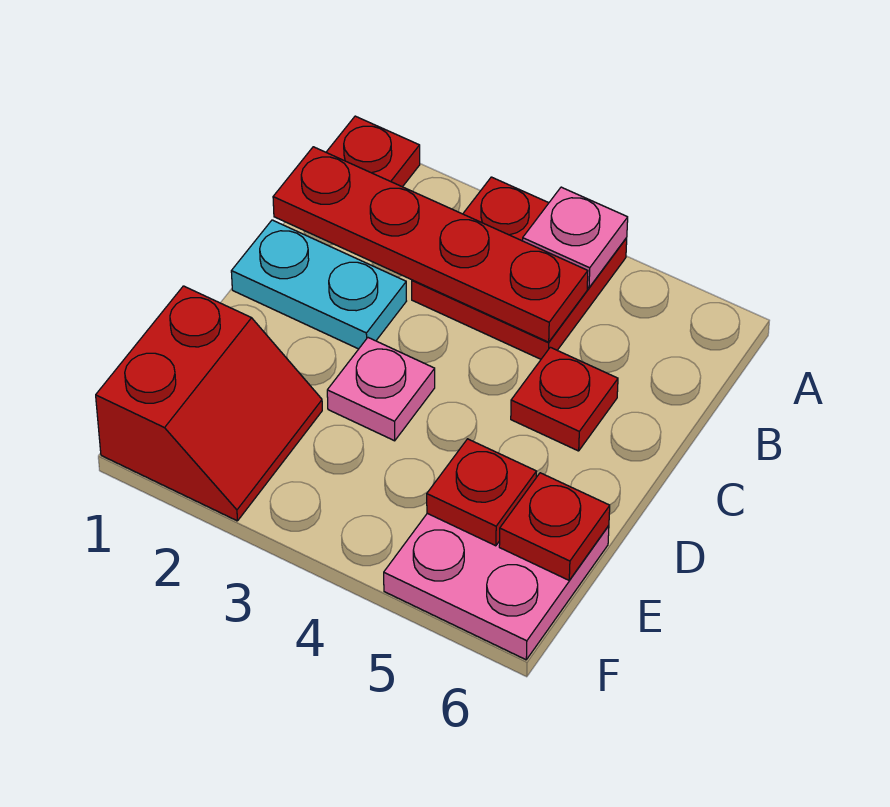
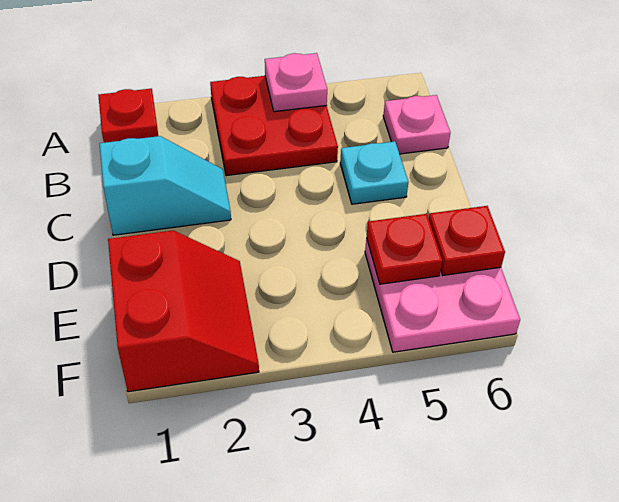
red plate B1:B4 level 2 -> none
cyan plate C1:C2 level 1 -> cyan slope C1:C2 level 1 top 1
red plate C5 level 1 -> cyan plate C5 level 1
pink plate D3 level 1 -> pink plate B6 level 1

